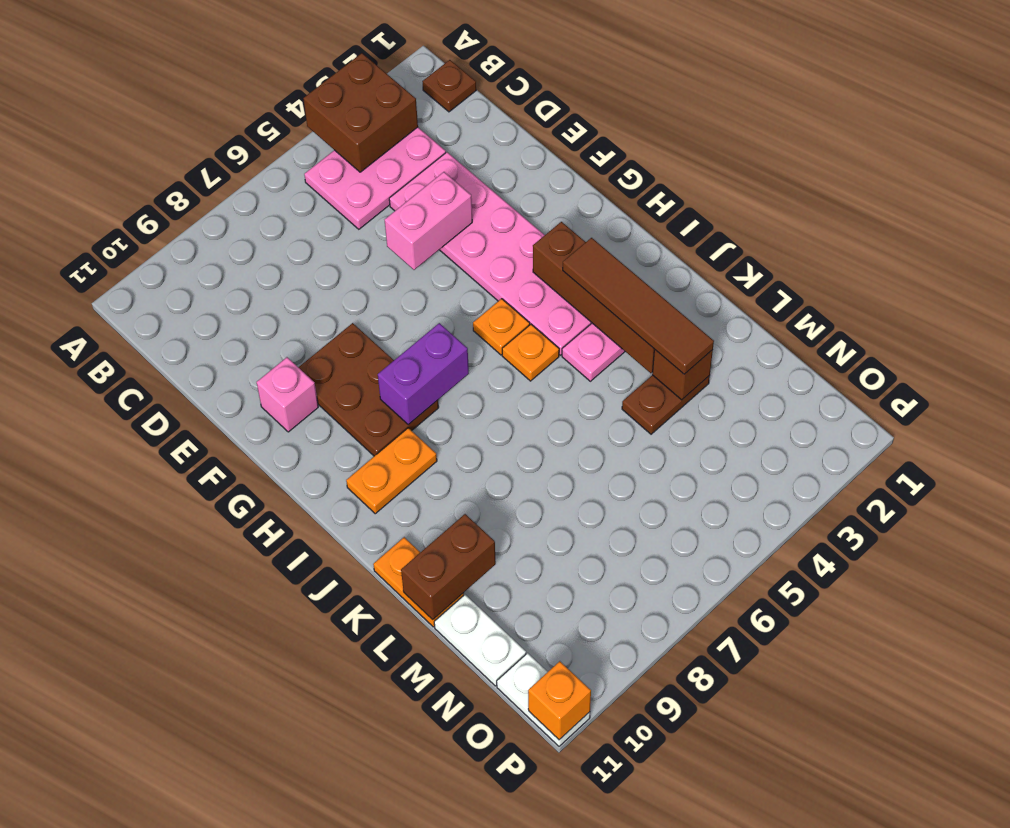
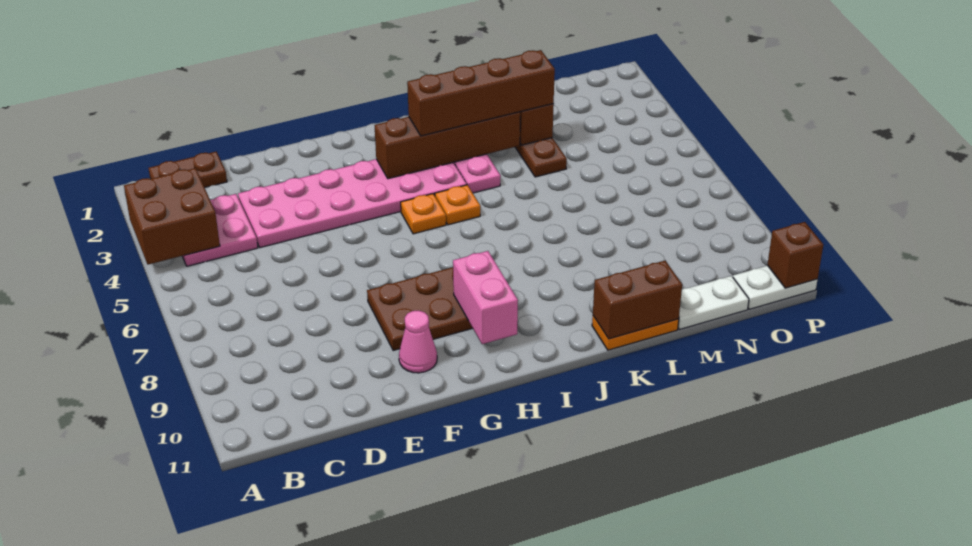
brown plate B1 level 1 -> brown plate B1:C1 level 1
pink plate B3:C5 level 1 -> pink plate B3:C4 level 1
pink brick E4:E5 level 2 -> pink brick H9:H10 level 2
pink brick F10 level 1 -> pink cone F10 level 1
purple brick H7:H8 level 2 -> none
brown tile I3:L3 level 3 -> brown brick I3:L3 level 3
orange plate I9:I10 level 1 -> none
brown brick L10:L11 level 2 -> brown brick K11:L11 level 2
orange brick P11 level 2 -> brown brick P11 level 2

